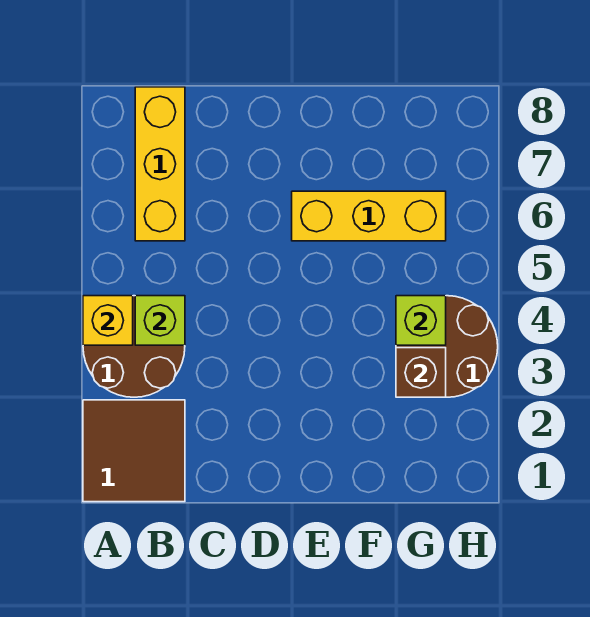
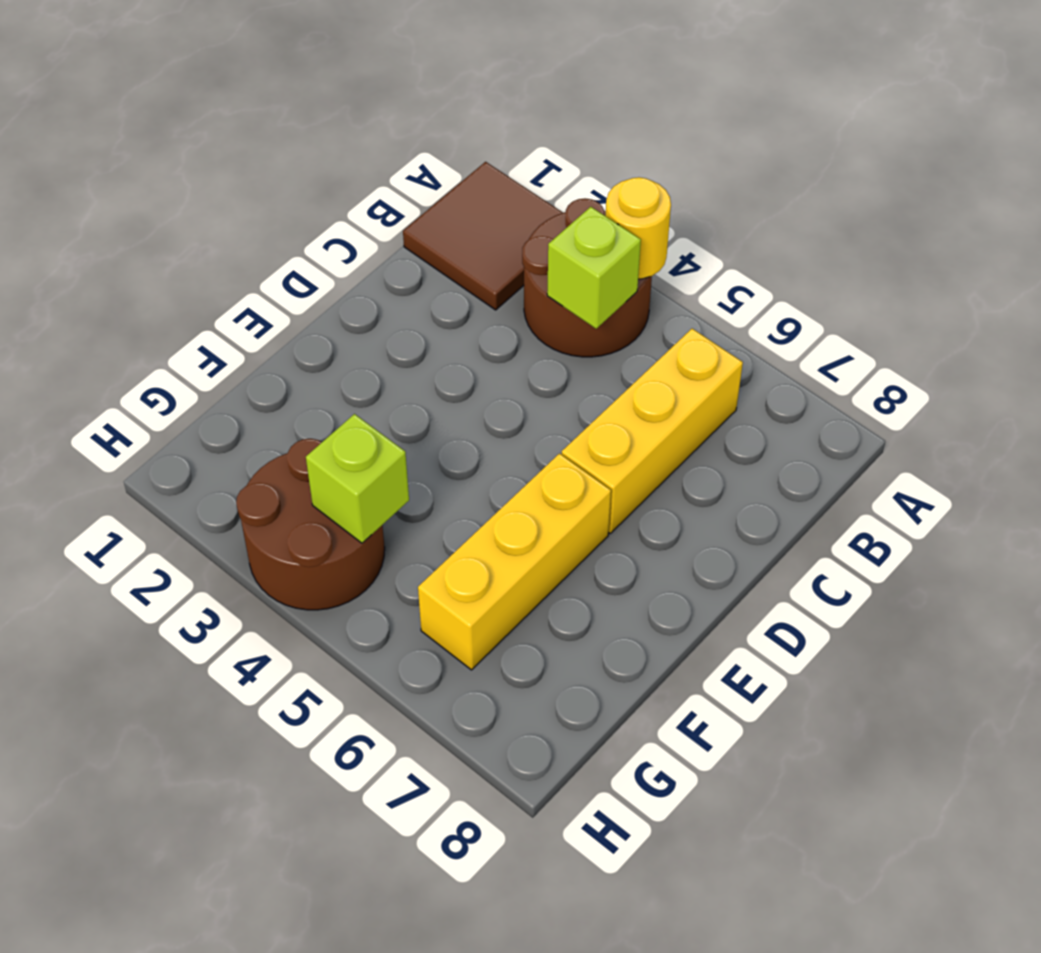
yellow brick A4 level 2 -> yellow round brick A4 level 2
yellow brick B6:B8 level 1 -> yellow brick B6:D6 level 1
brown brick G3 level 2 -> none

